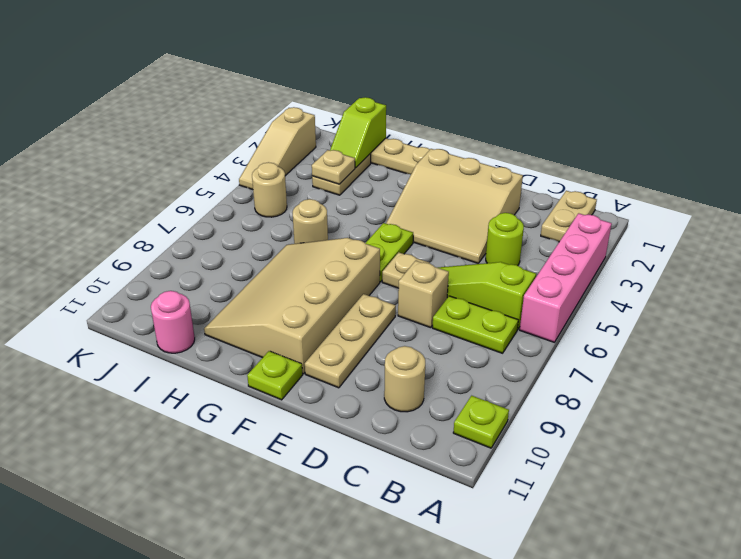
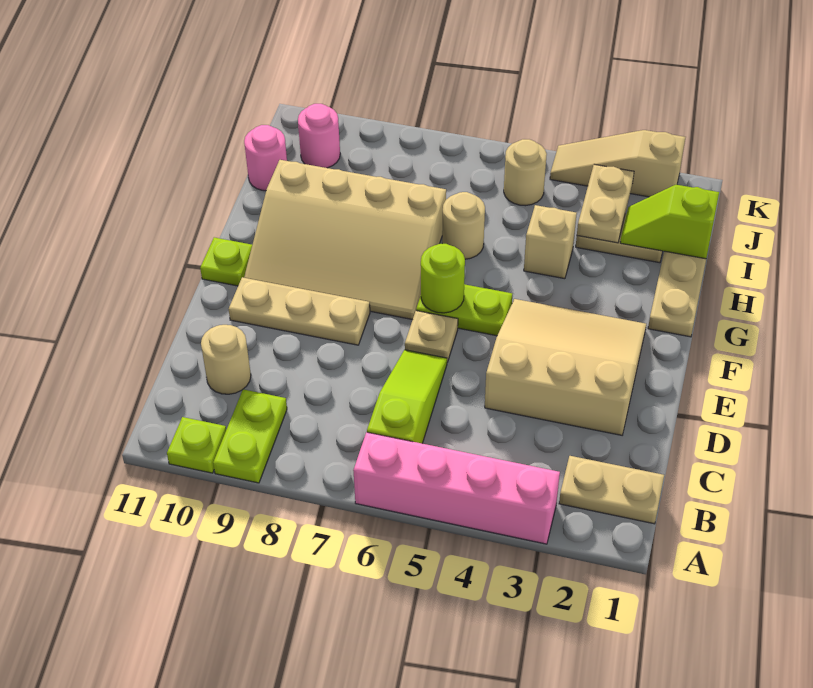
lime plate B7:C7 level 1 -> lime plate A9:B9 level 1
lime round brick C4 level 1 -> lime round brick F6 level 2
tan slope D2:F4 level 1 top 2 -> tan slope D2:F4 level 1 top D
tan brick D7 level 1 -> tan brick H4 level 1
tan slope F7:H10 level 1 top F -> tan slope F7:H10 level 1 top H
tan plate I3 level 2 -> tan plate I3:J3 level 2
none -> pink round brick J10 level 1

